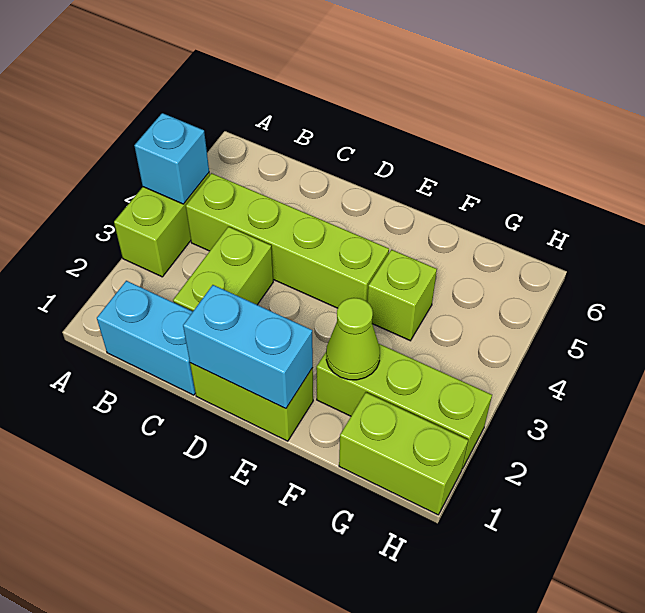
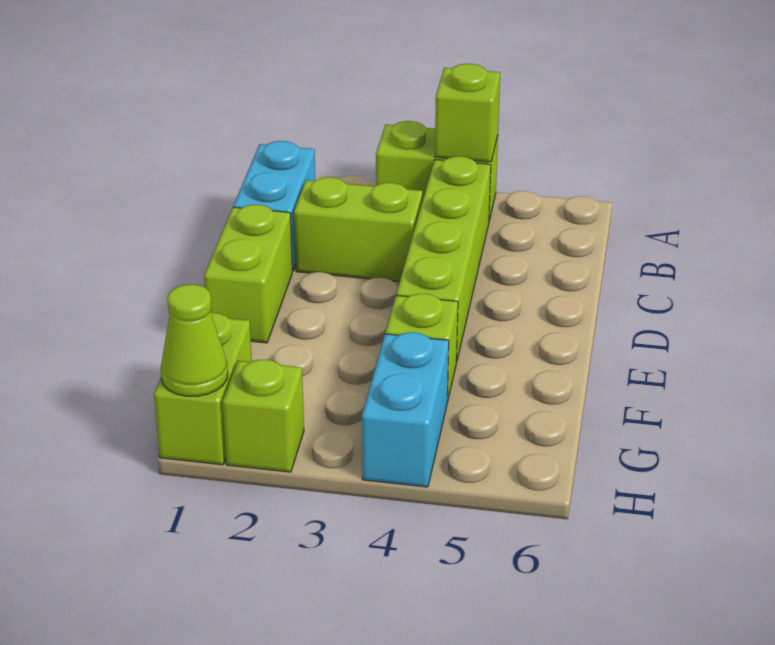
cyan brick A4 level 2 -> lime brick A4 level 2
cyan brick D1:E1 level 2 -> cyan brick G4:H4 level 1
lime brick F2:H2 level 1 -> lime brick H2 level 1
lime cone F2 level 2 -> lime cone H1 level 2

